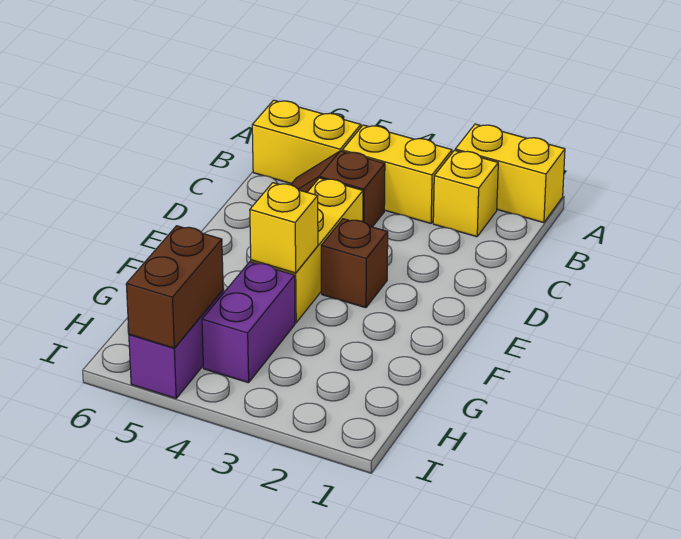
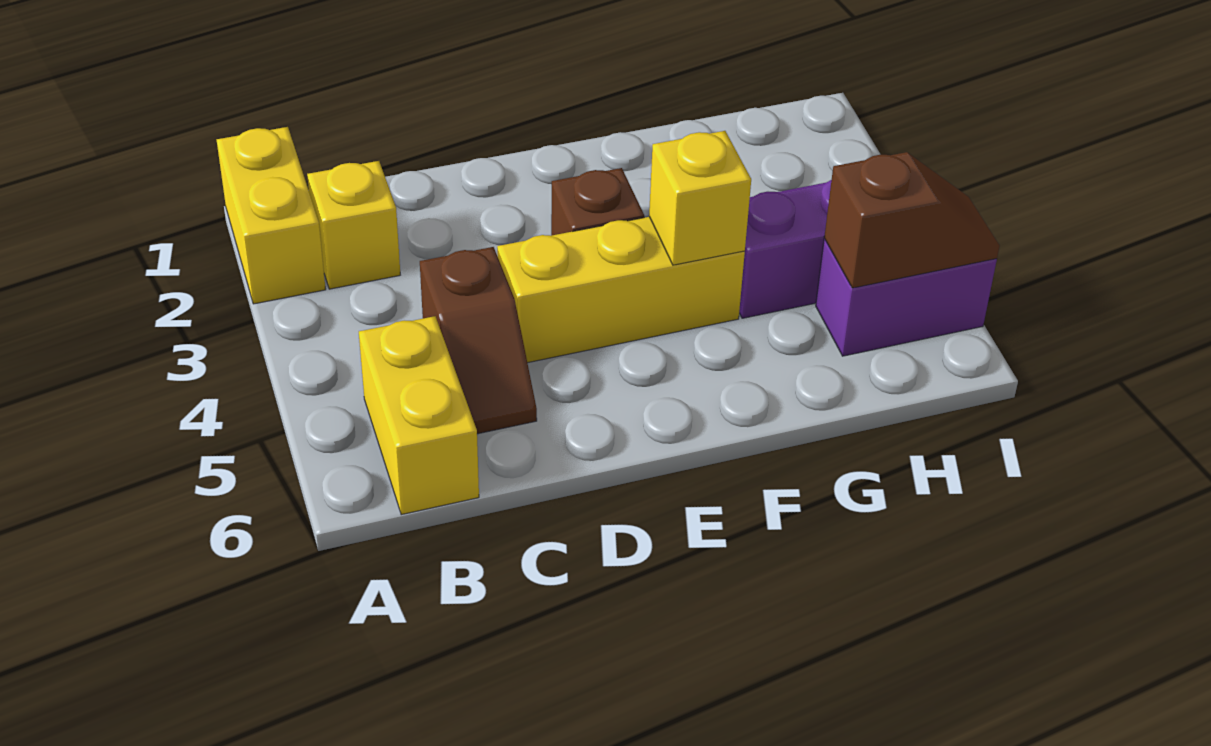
yellow brick B3:B4 level 1 -> none
brown brick H5:I5 level 2 -> brown slope H5:I5 level 2 top H

